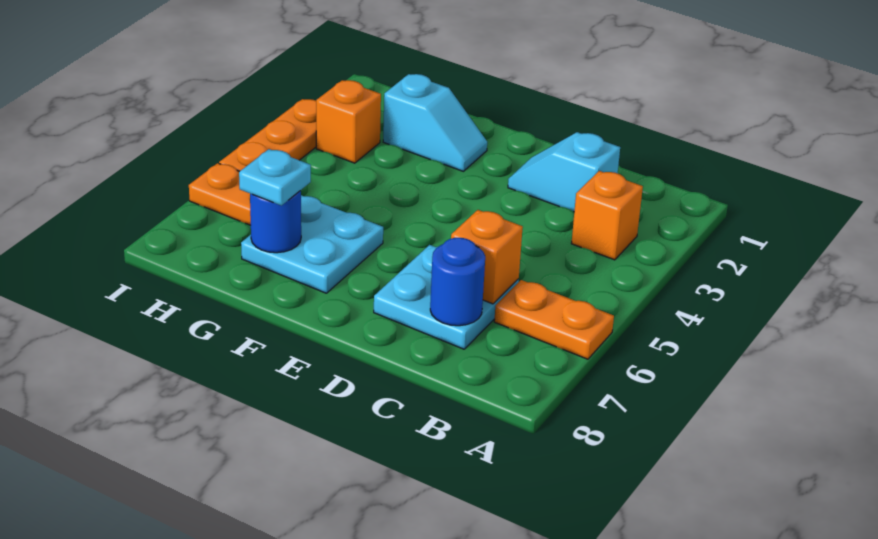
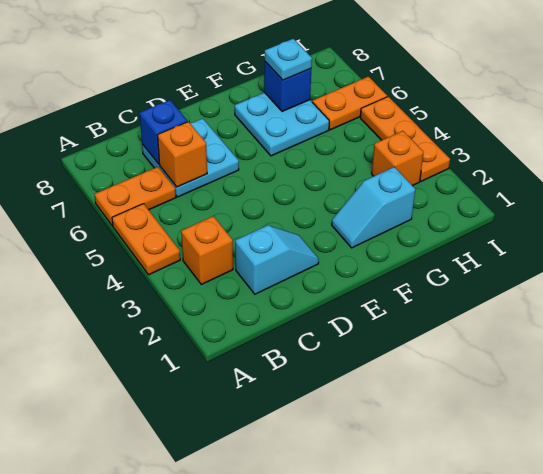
none -> orange plate A4:A5 level 1
blue round brick C7 level 2 -> blue brick C7 level 2
blue round brick G7 level 2 -> blue brick G7 level 2

